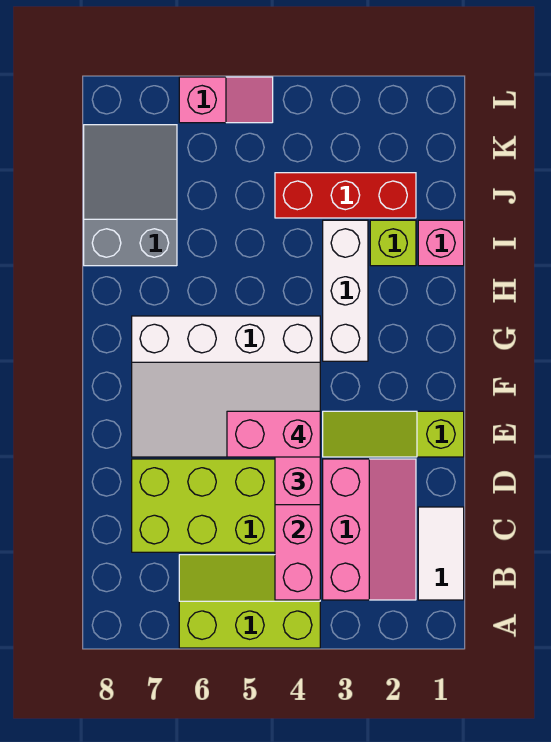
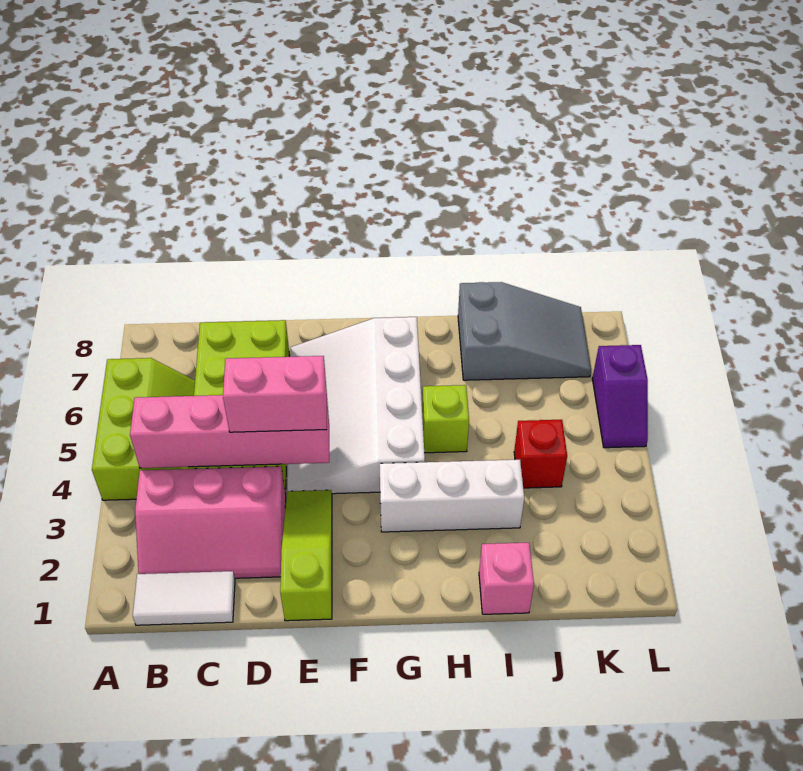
pink brick E4:E5 level 4 -> none
lime brick I2 level 1 -> lime brick H5 level 1
red brick J2:J4 level 1 -> red brick J4 level 1
pink slope L5:L6 level 1 top 6 -> purple slope L5:L6 level 1 top 6

